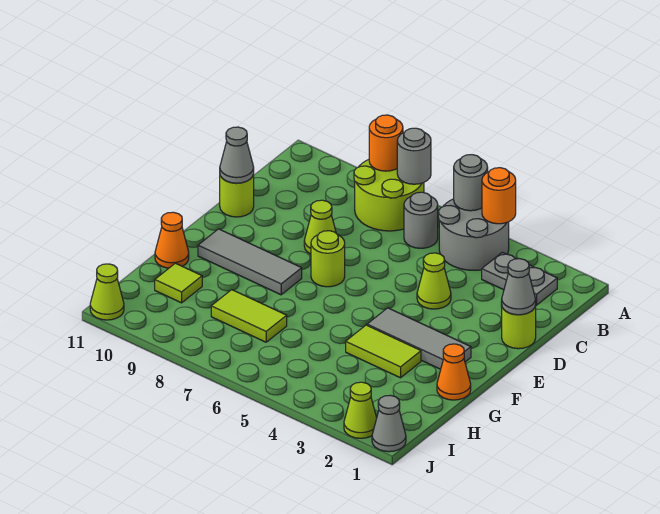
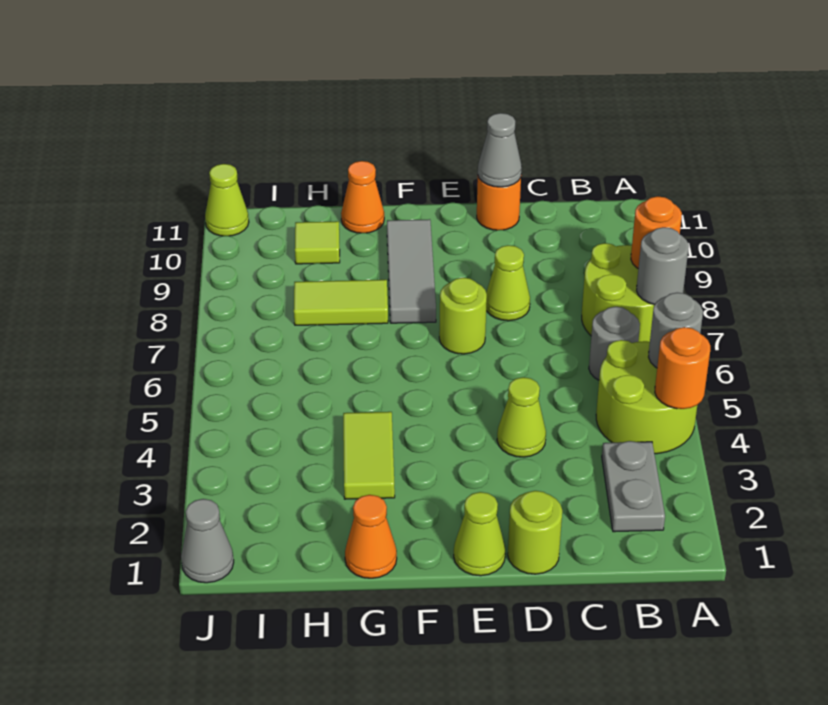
grey round brick A4:B5 level 1 -> lime round brick A4:B5 level 1
grey cone D1 level 2 -> none
lime round brick D11 level 1 -> orange round brick D11 level 1
grey tile F2:F4 level 1 -> none
lime tile H7:H8 level 1 -> lime tile G8:H8 level 1
lime cone J2 level 1 -> lime cone E1 level 1

